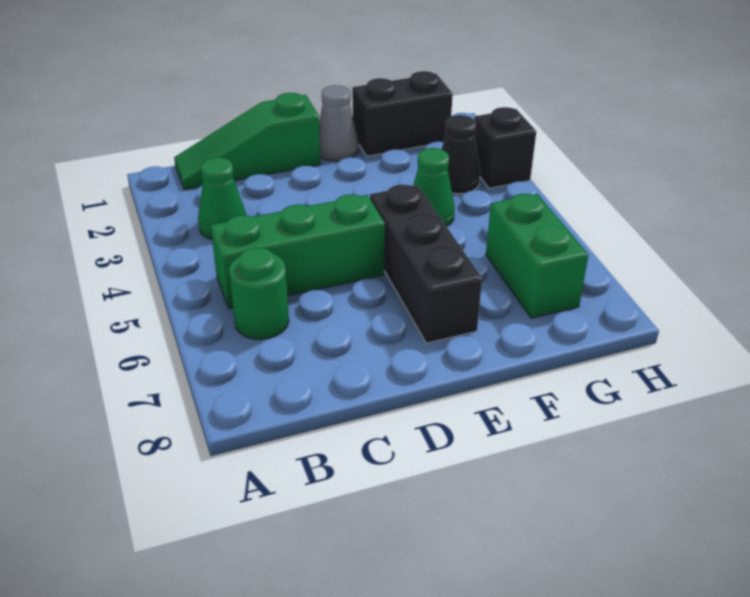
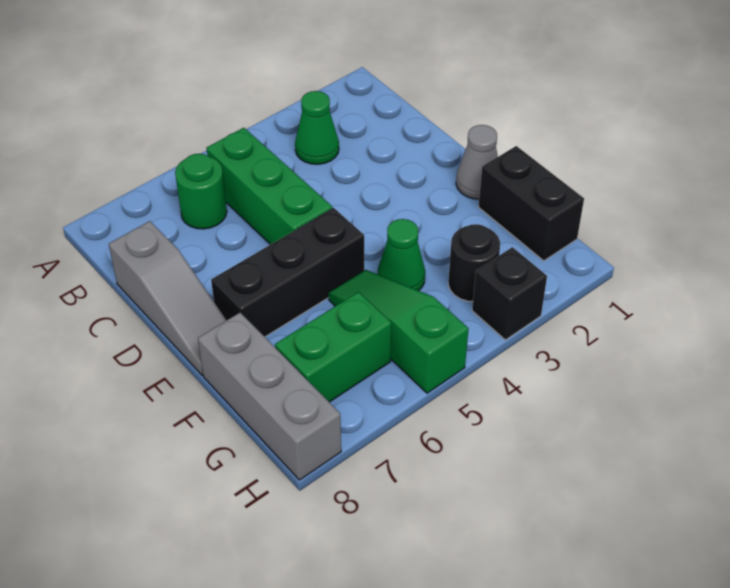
green slope B1:D1 level 1 top D -> green slope F5:H5 level 1 top H
none -> grey slope C8:E8 level 1 top C
none -> grey brick F8:H8 level 1
black cone G3 level 1 -> black round brick G3 level 1

